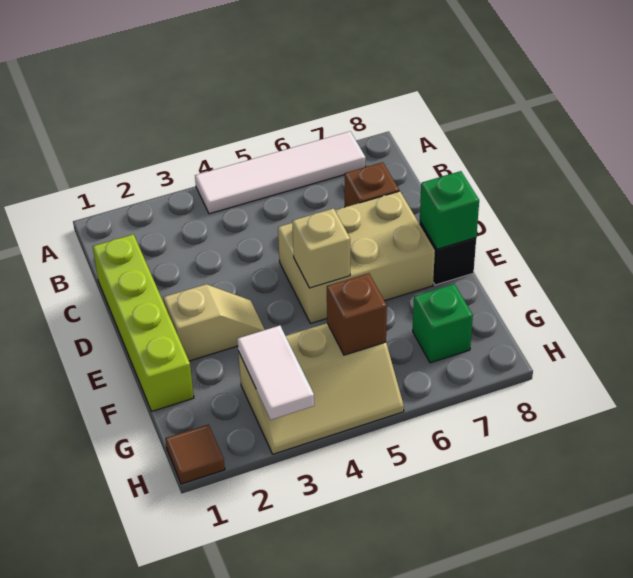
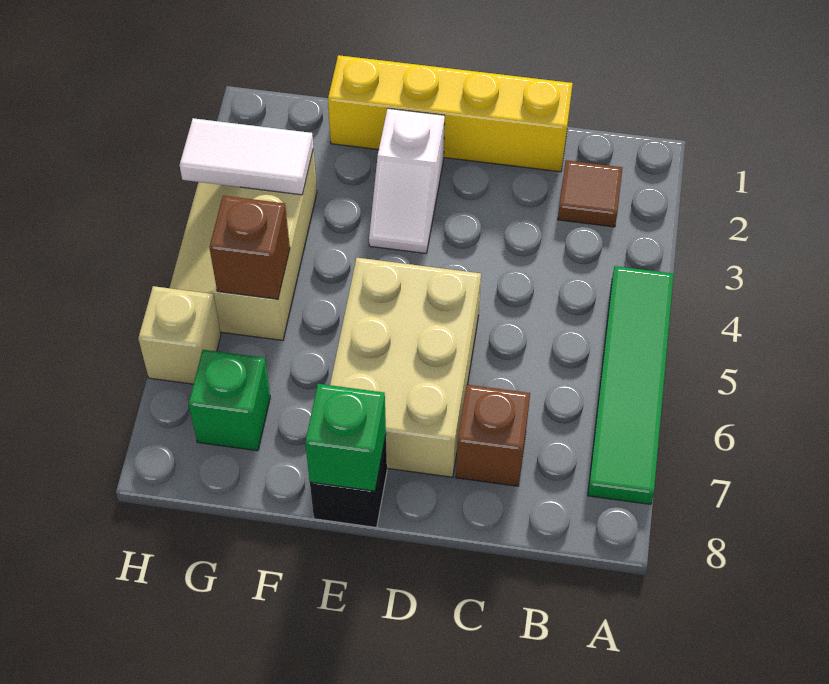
white tile A4:A7 level 1 -> green tile A4:A7 level 1
lime brick C1:F1 level 1 -> yellow brick C1:F1 level 1
tan slope E2:E3 level 1 top 2 -> white slope E2:E3 level 1 top 2
tan brick E5 level 2 -> tan brick H6 level 1
brown tile H1 level 1 -> brown tile B2 level 1

